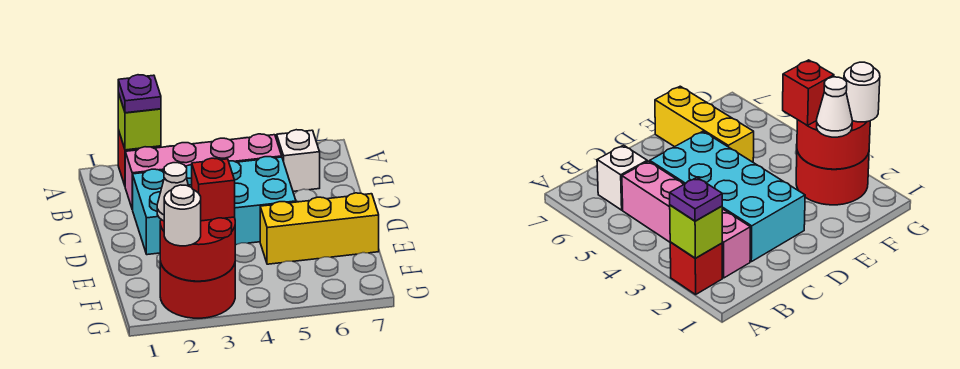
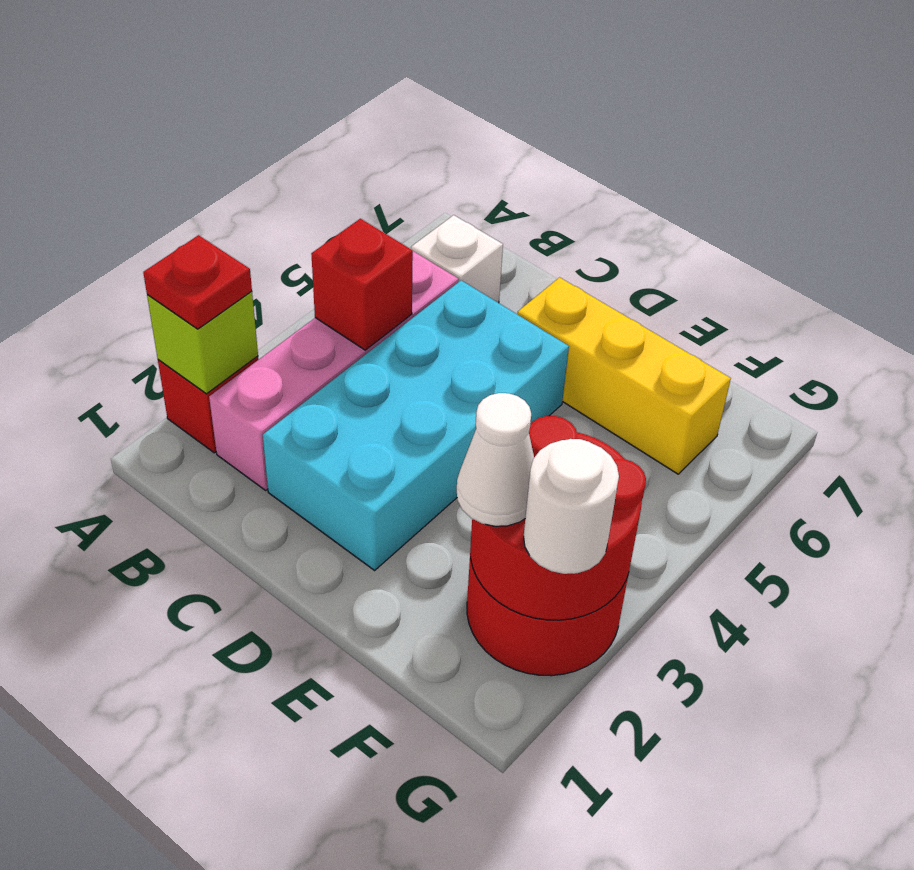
purple plate A2 level 3 -> red plate A2 level 3
yellow brick E5:E7 level 1 -> yellow brick D6:F6 level 1
red brick F3 level 3 -> red brick B4 level 2

